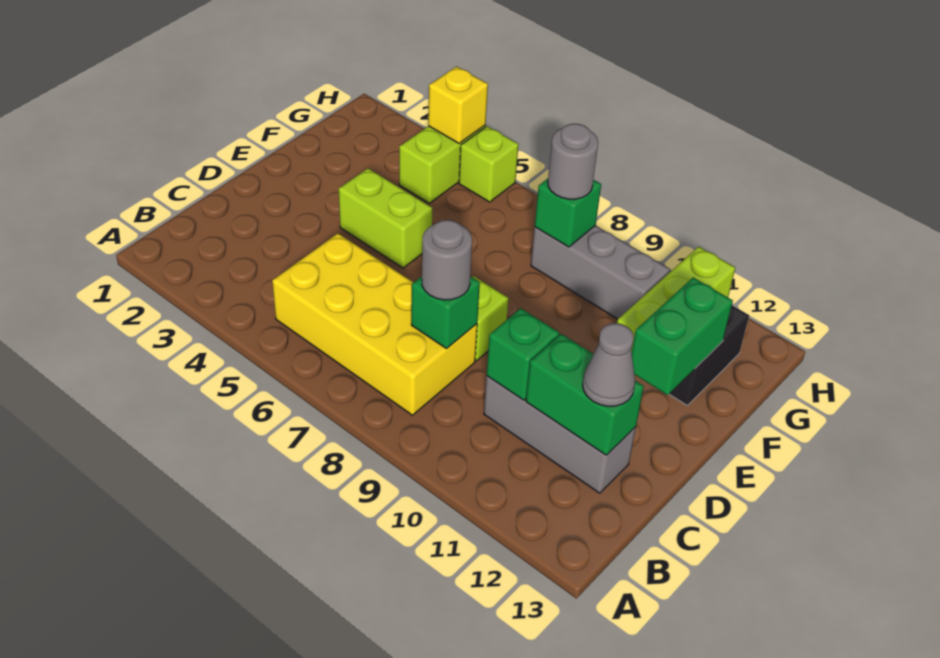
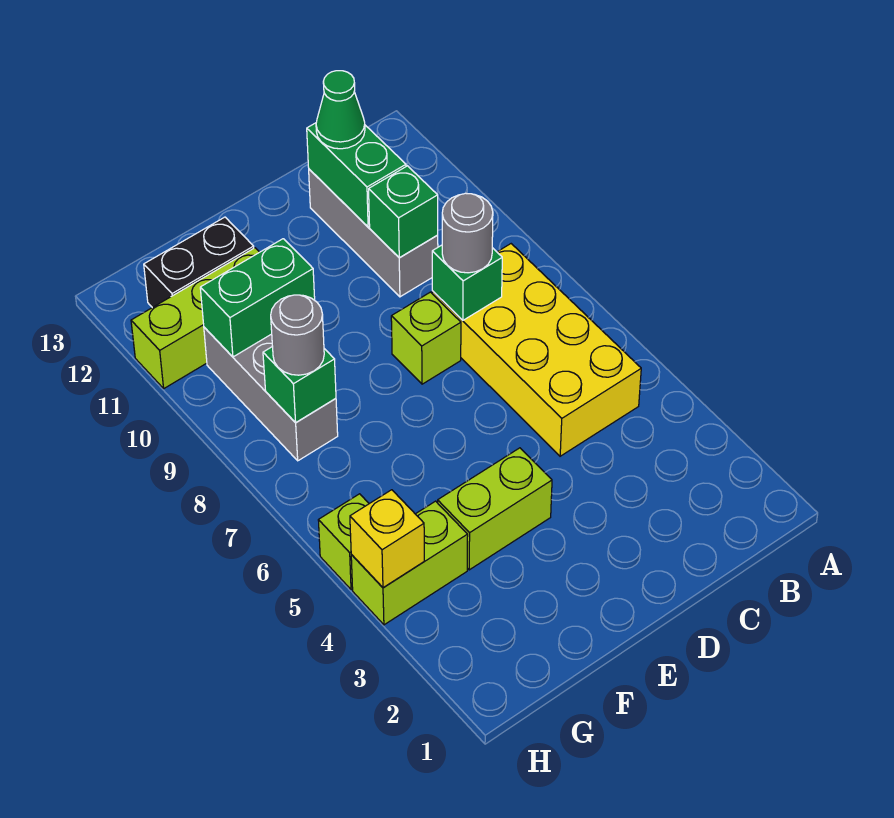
grey cone C12 level 3 -> green cone C12 level 3
lime brick E4:E5 level 1 -> lime brick E4:F4 level 1
green brick E12:F12 level 2 -> green brick F10:G10 level 2

